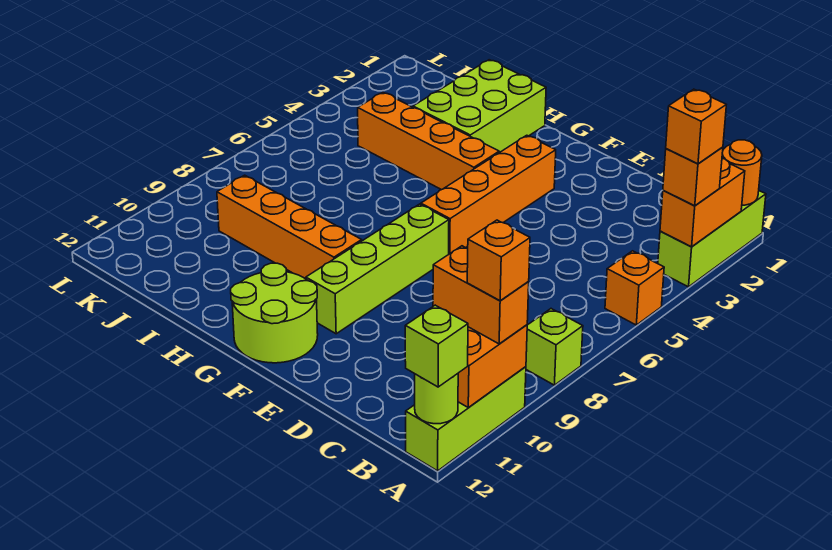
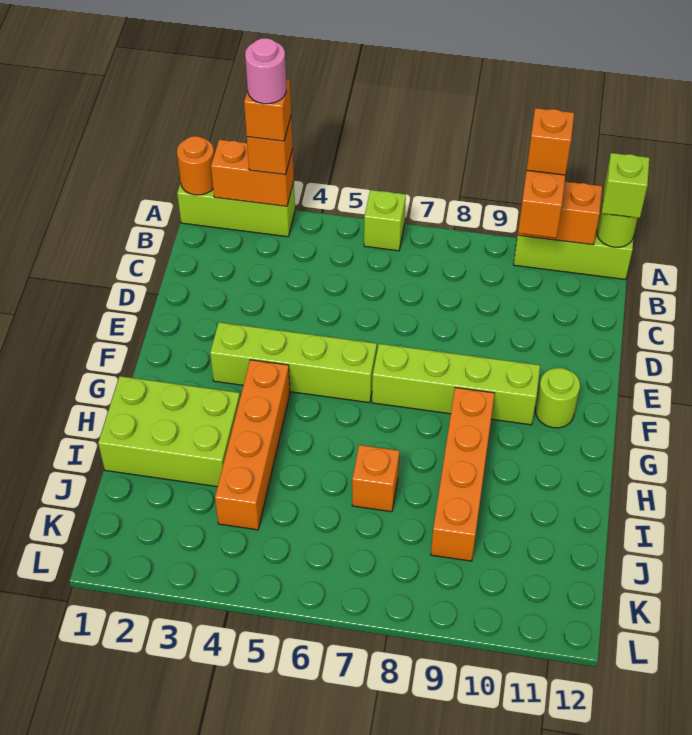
none -> pink round brick A3 level 5
orange brick A5 level 1 -> orange brick I7 level 1
lime brick A8 level 1 -> lime brick A6 level 1
orange brick F3:F6 level 1 -> lime brick F3:F6 level 1
lime round brick F11:G12 level 1 -> lime round brick F11 level 1

